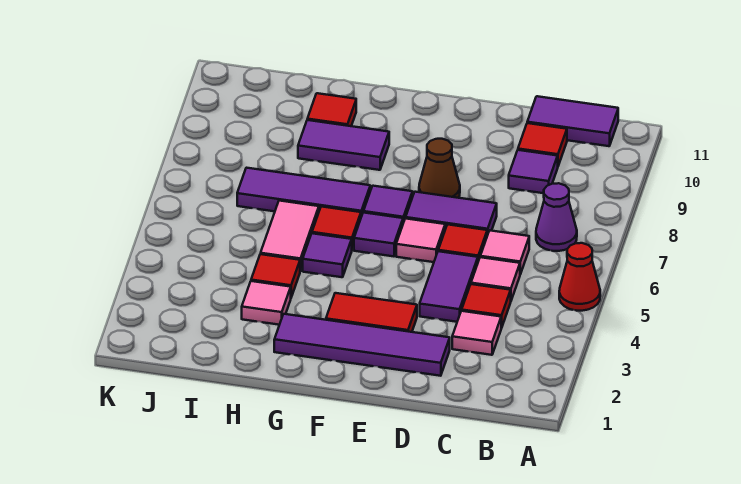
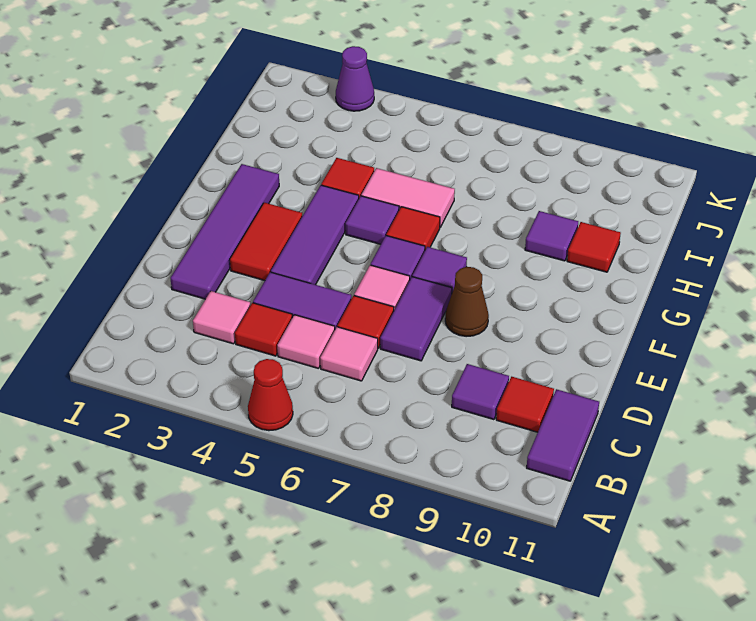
purple cone B7 level 1 -> purple cone K3 level 1
purple tile G7:I7 level 1 -> purple tile E4:G4 level 1
purple tile G9:H9 level 1 -> purple tile H9 level 1
pink tile H3 level 1 -> none

